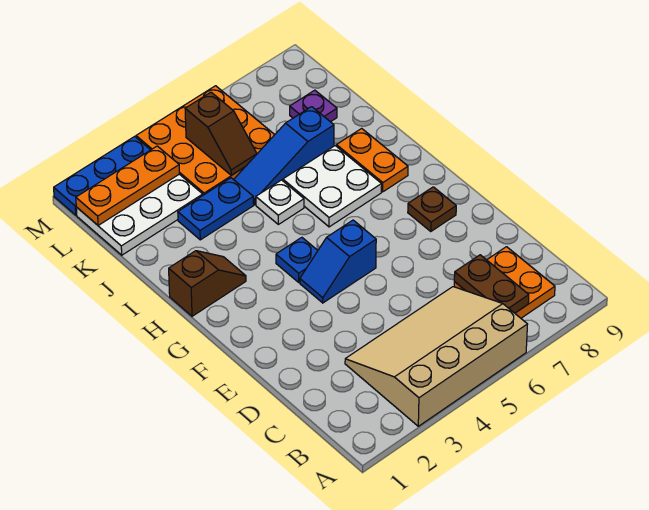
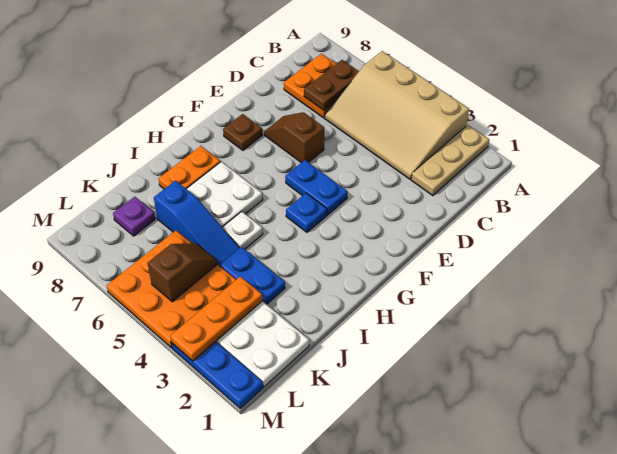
none -> tan plate A2:C2 level 1
blue slope F4:F5 level 1 top 5 -> blue plate F4:F5 level 1
brown slope H1:H2 level 1 top 1 -> brown slope E6:E7 level 1 top 6
orange plate L1:L3 level 2 -> orange plate K3:M3 level 2

